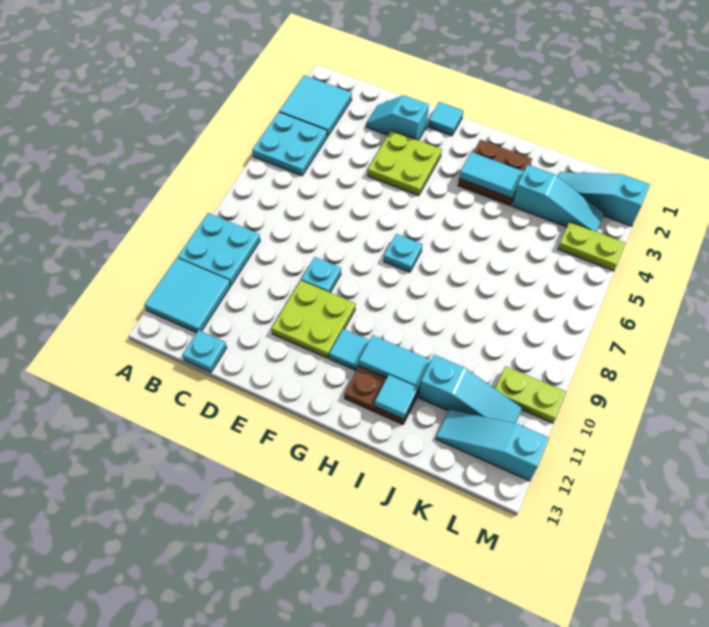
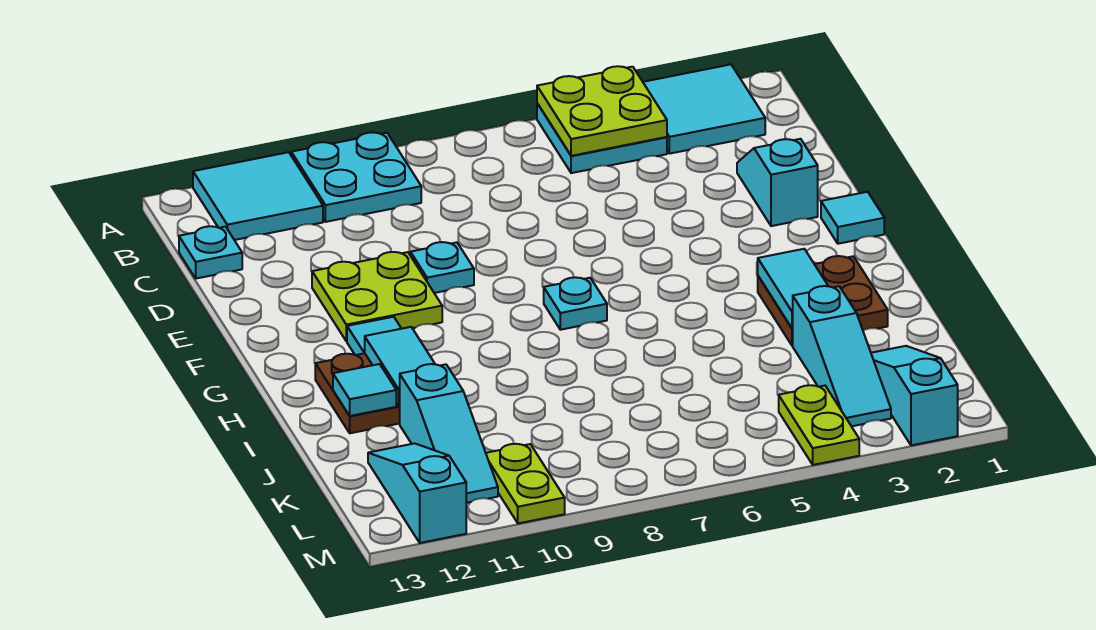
lime plate E3:F4 level 1 -> lime plate A4:B5 level 2

